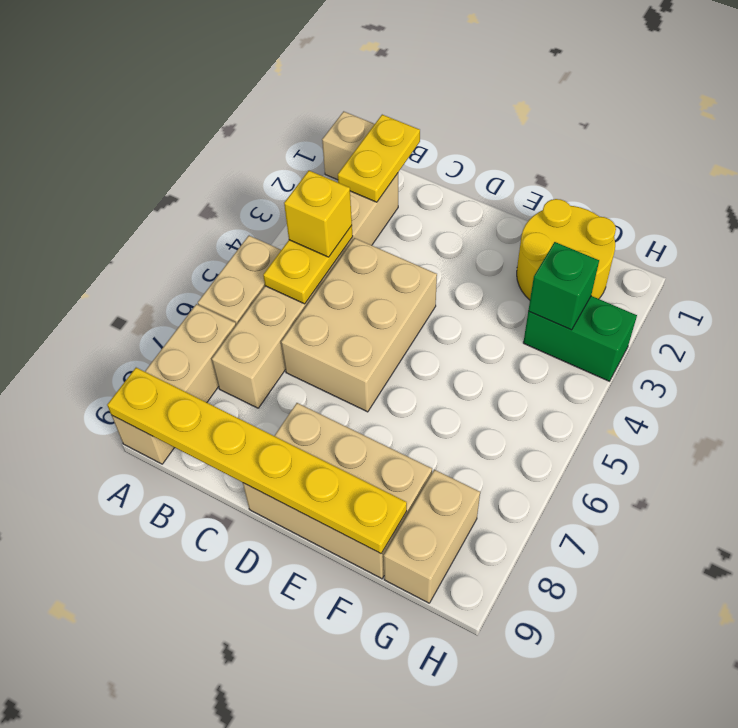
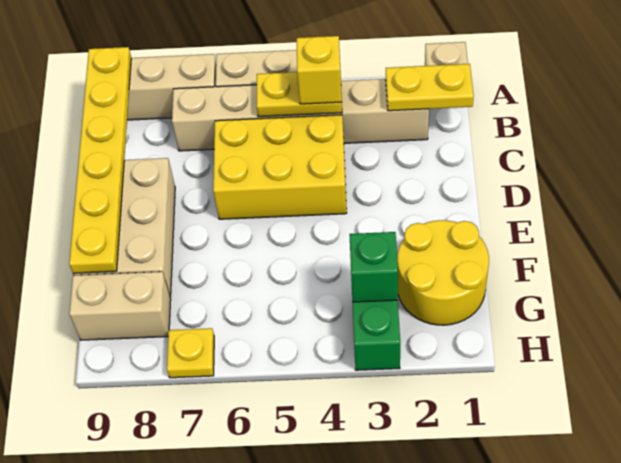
tan brick C4:D6 level 1 -> yellow brick C4:D6 level 1
none -> yellow plate H7 level 1

